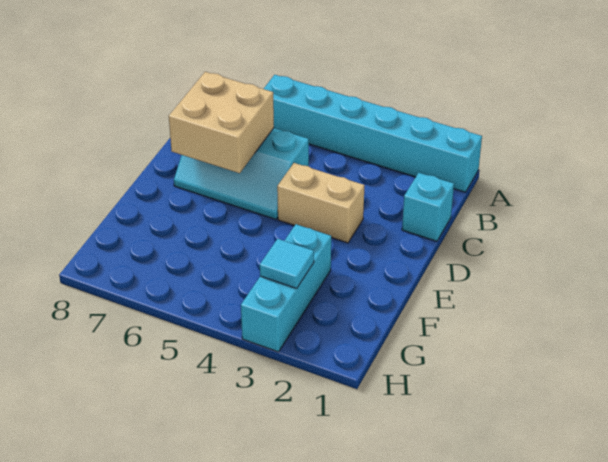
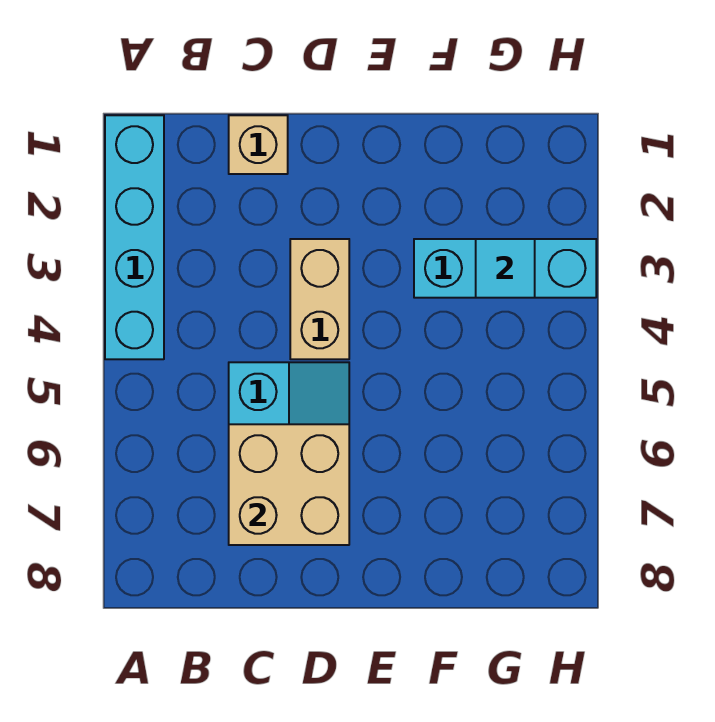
cyan brick A1:A6 level 1 -> cyan brick A1:A4 level 1
cyan brick C1 level 1 -> tan brick C1 level 1

